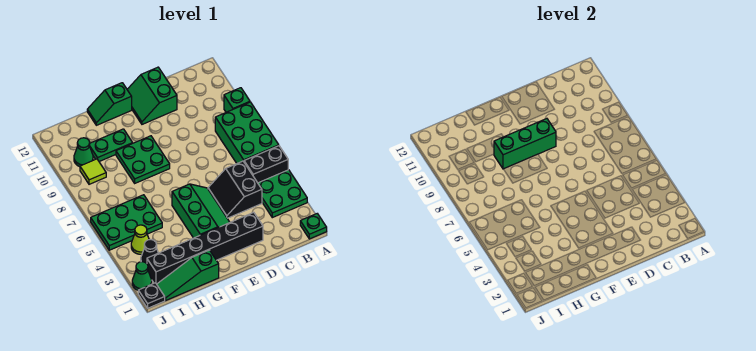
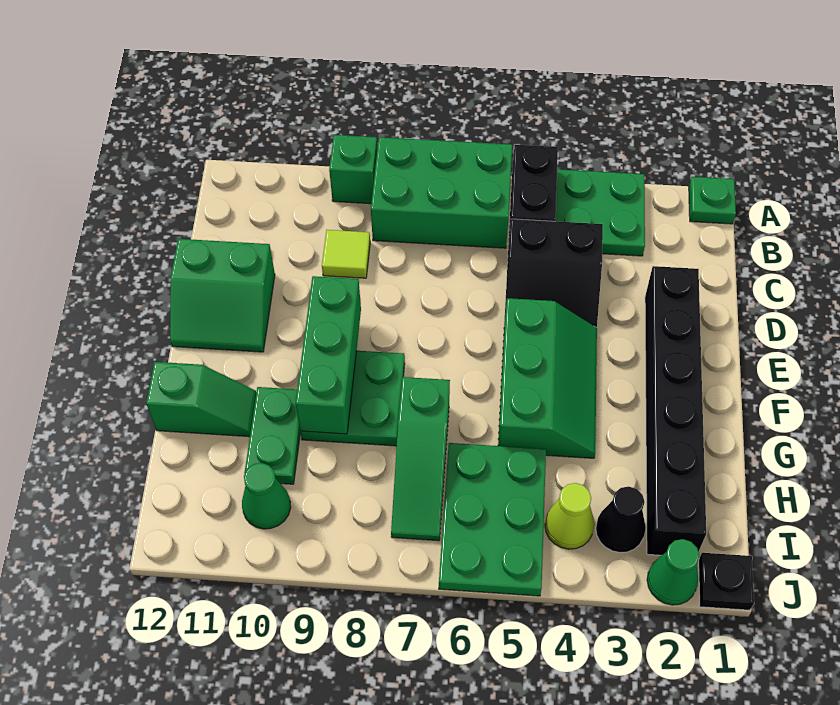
green slope E3:F5 level 1 top F -> green slope E4:G5 level 1 top 5
green slope F12:G12 level 1 top F -> green slope G11:G12 level 1 top 12
green slope G1:I1 level 1 top G -> green slope G7:I7 level 1 top G
lime tile I9 level 1 -> lime tile C9 level 1

